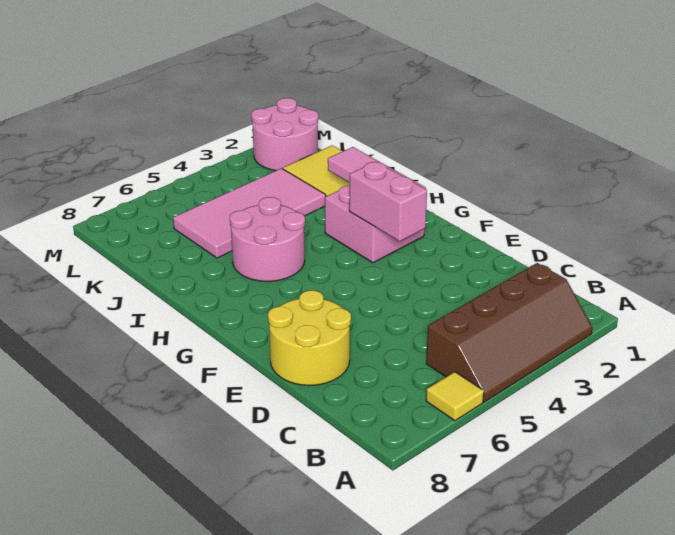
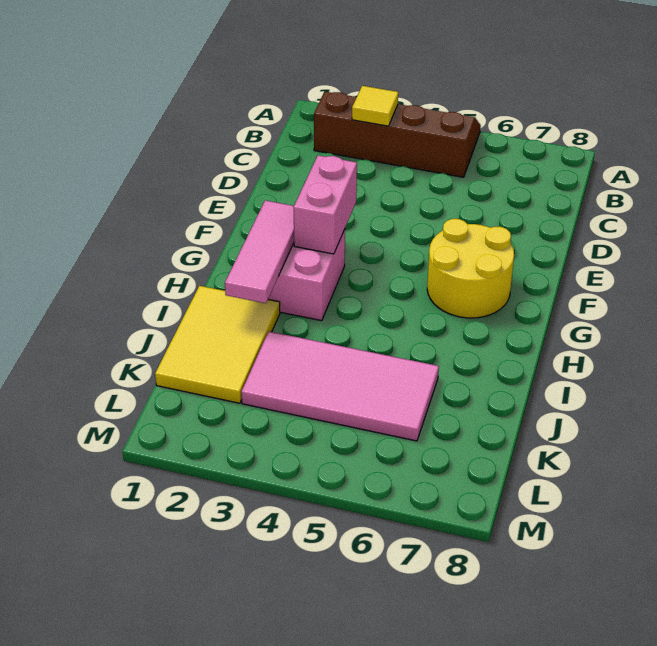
yellow tile A6 level 1 -> yellow tile B3 level 2
yellow round brick D7:E8 level 1 -> yellow round brick F6:G7 level 1
pink round brick H5:I6 level 1 -> none
pink round brick L1:M2 level 1 -> none

